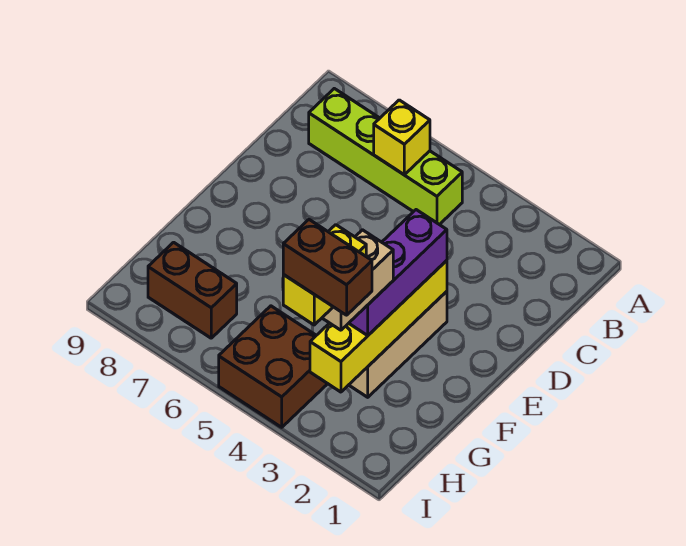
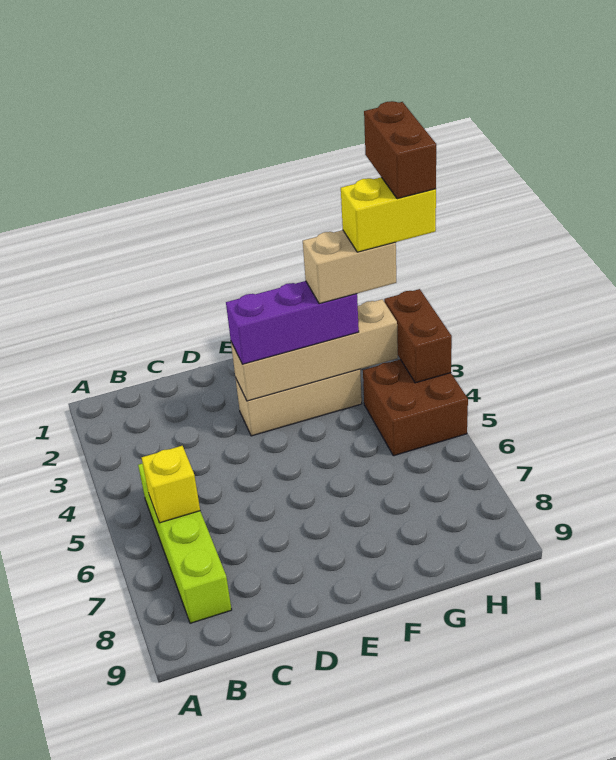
yellow brick E3:H3 level 2 -> tan brick E3:H3 level 2
brown brick H7:H8 level 1 -> brown brick I3:I4 level 2

